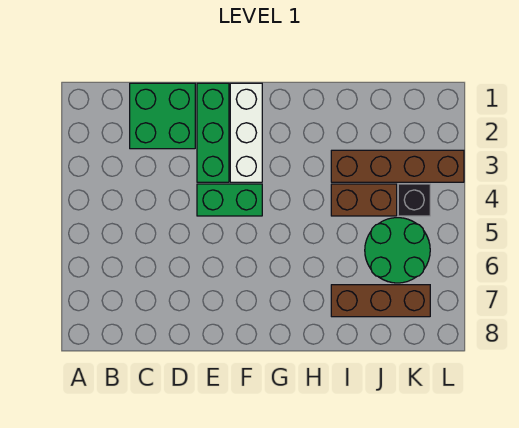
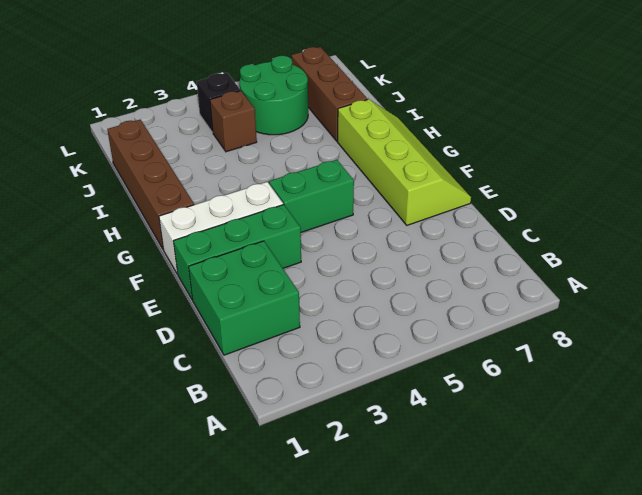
green brick E4:F4 level 1 -> green brick F4:F5 level 1
none -> lime slope E7:H8 level 1 top 7
brown brick I3:L3 level 1 -> brown brick G1:J1 level 1
brown brick I4:J4 level 1 -> brown brick J4 level 1

